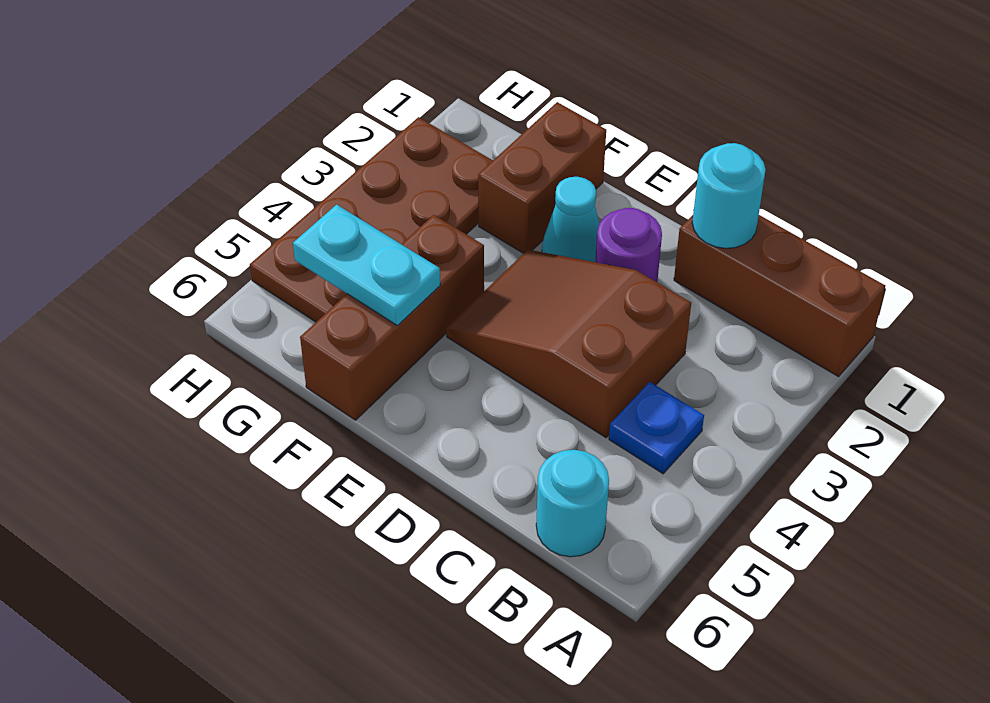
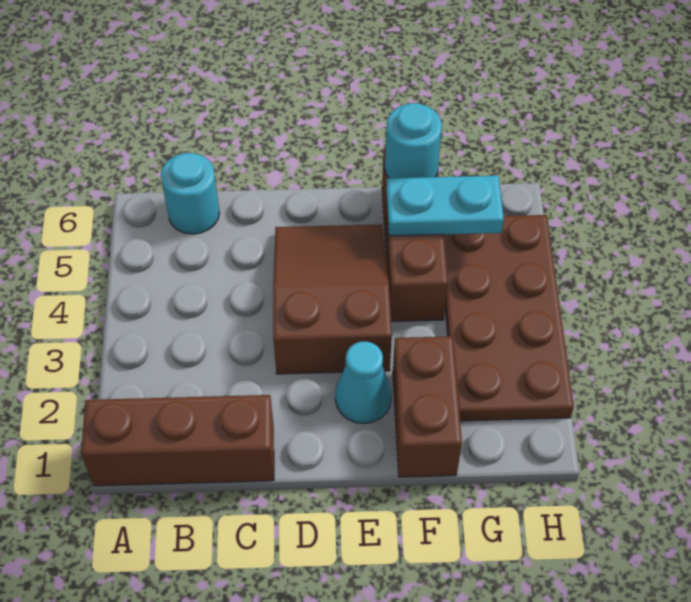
blue plate B4 level 1 -> none
cyan round brick C1 level 2 -> cyan round brick F6 level 2
brown slope C3:E4 level 1 top C -> brown slope D3:E5 level 1 top 3
purple round brick D2 level 1 -> none

